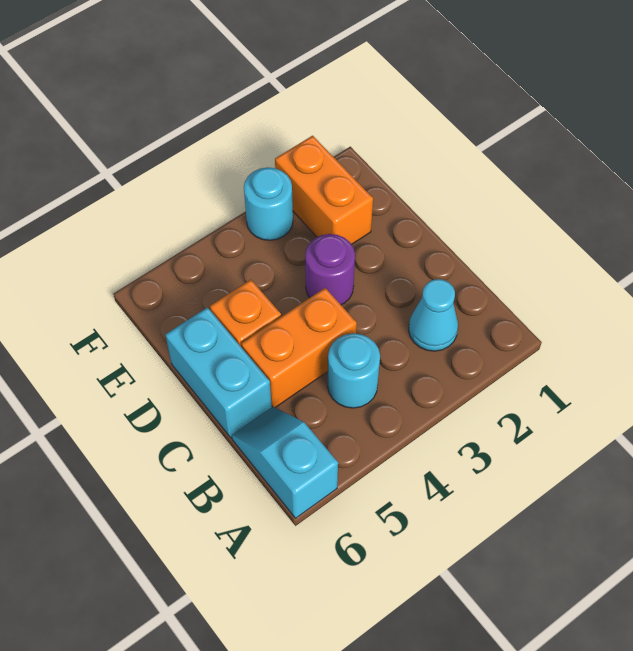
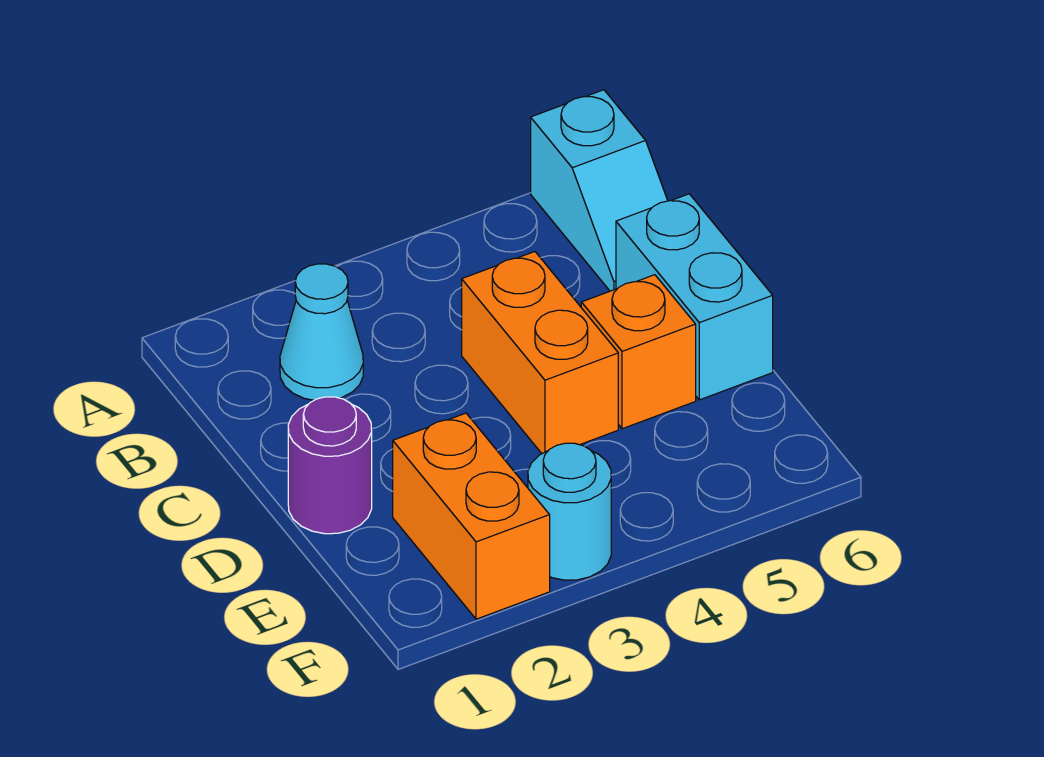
cyan round brick B4 level 1 -> none
orange brick C4:C5 level 1 -> orange brick C4:D4 level 1
purple round brick D3 level 1 -> purple round brick D1 level 1

